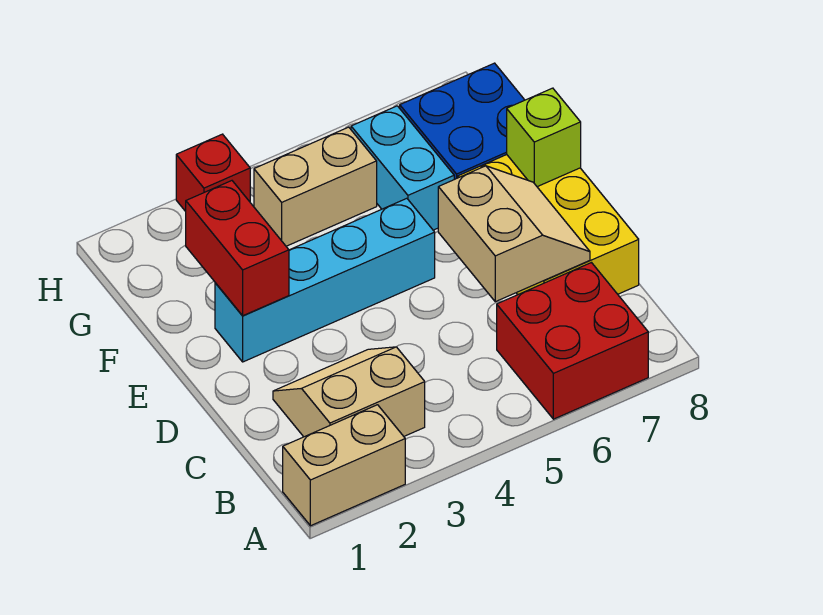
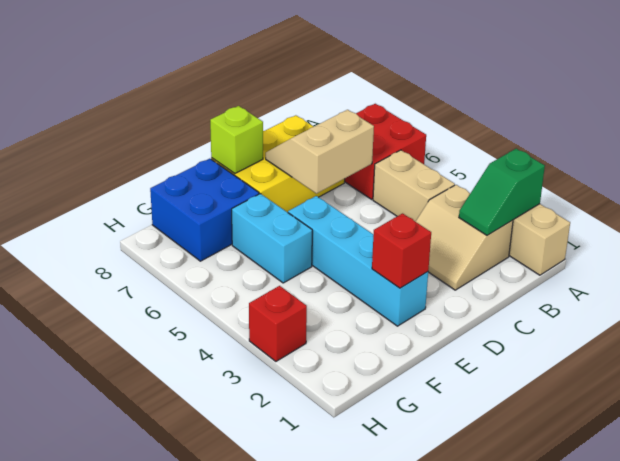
none -> green slope A2:B2 level 2 top A
red brick E2:F2 level 2 -> red brick E2 level 2
cyan brick F6:G6 level 1 -> cyan brick F5:F6 level 1
tan brick G4:G5 level 1 -> tan brick B4:B5 level 1

